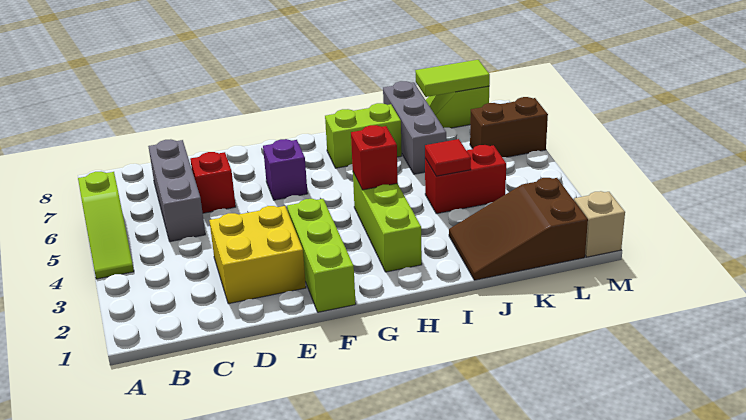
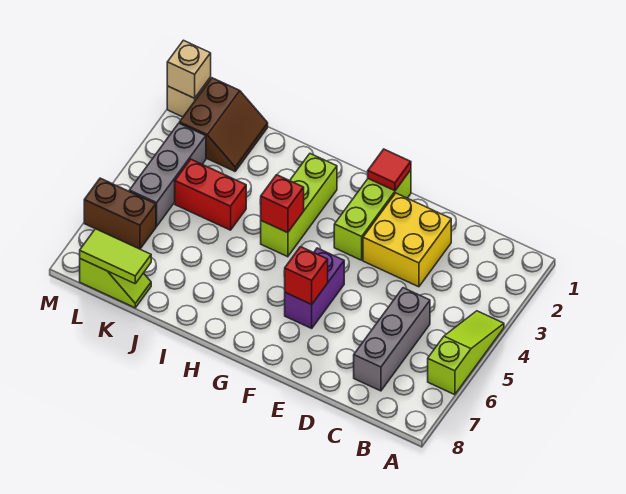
red brick D6 level 1 -> red brick F6 level 2
purple brick F6 level 1 -> purple brick F5:F6 level 1
lime brick H7:I7 level 1 -> none
brown slope J1:L2 level 1 top L -> brown slope K1:L2 level 1 top L
red tile J4 level 2 -> red tile F1 level 2
grey brick J6:J8 level 1 -> grey brick L3:L5 level 1
none -> tan brick M1 level 2

